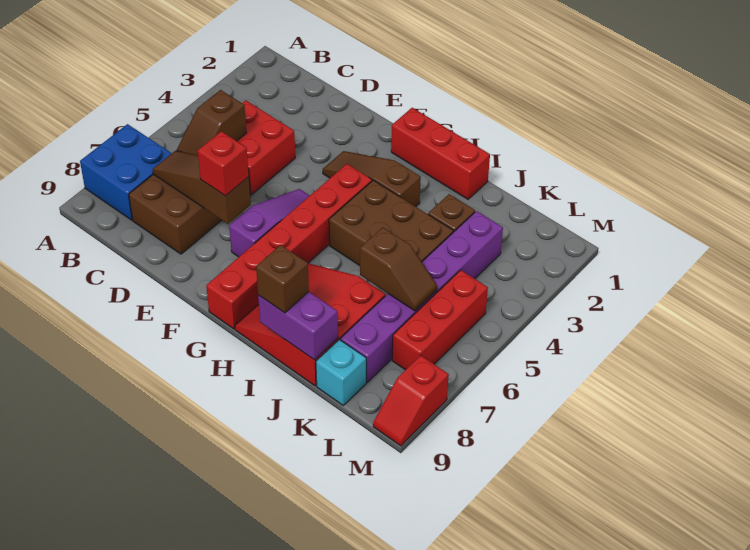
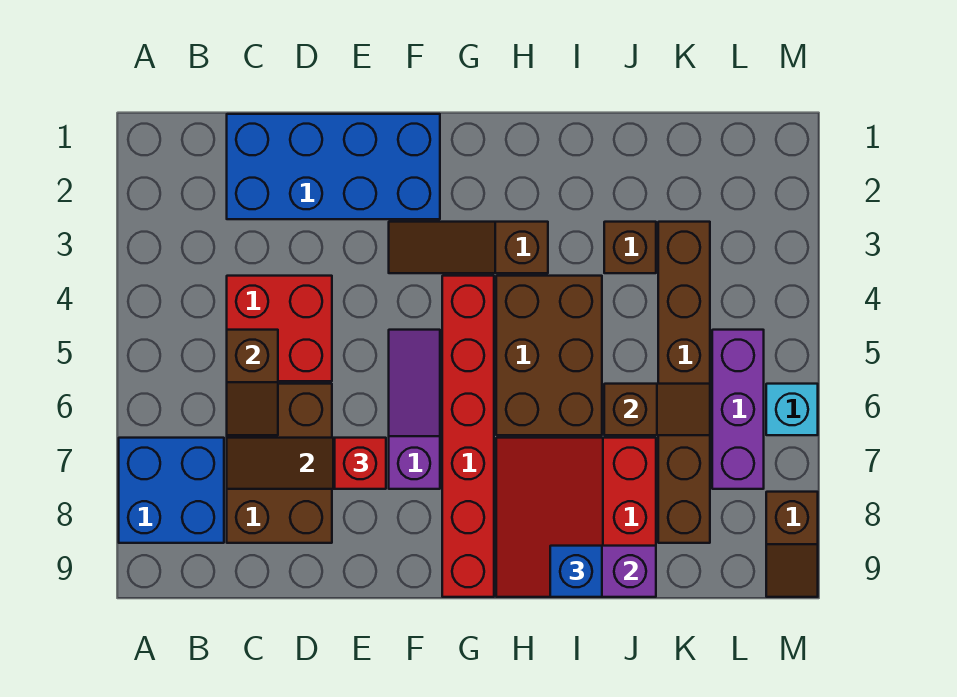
none -> blue brick C1:F2 level 1
red brick G1:I1 level 1 -> none
brown brick H4:J5 level 1 -> brown brick H4:I6 level 1
brown brick I9 level 3 -> blue brick I9 level 3
purple brick K3:K8 level 1 -> brown brick K3:K8 level 1
cyan brick K9 level 1 -> cyan brick M6 level 1
red brick L5:L7 level 1 -> purple brick L5:L7 level 1
red slope M8:M9 level 1 top 8 -> brown slope M8:M9 level 1 top 8

